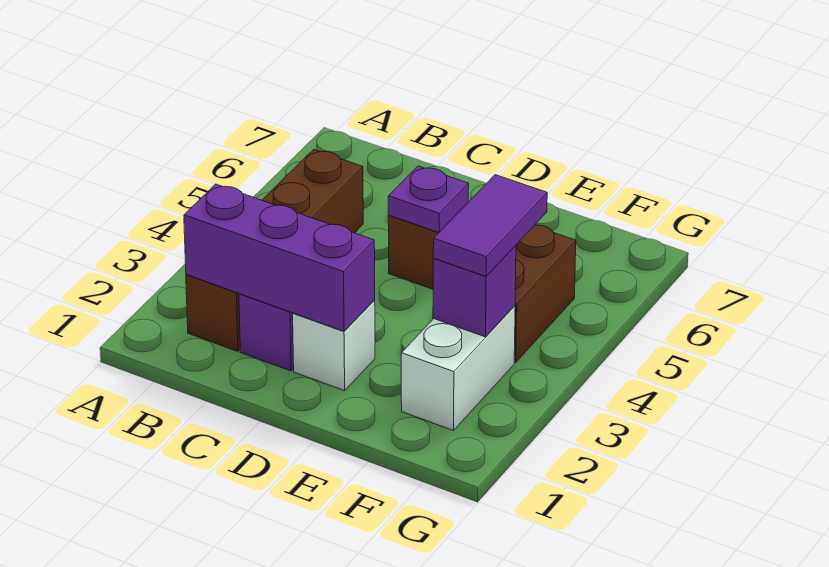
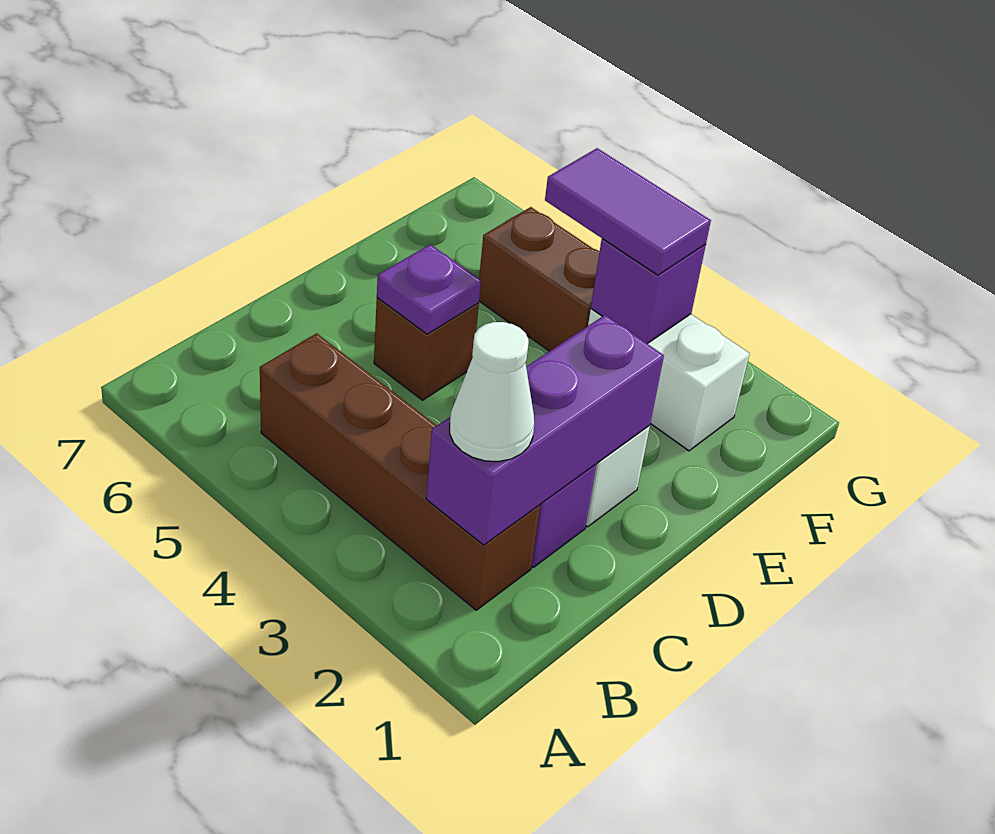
none -> white cone B2 level 3

